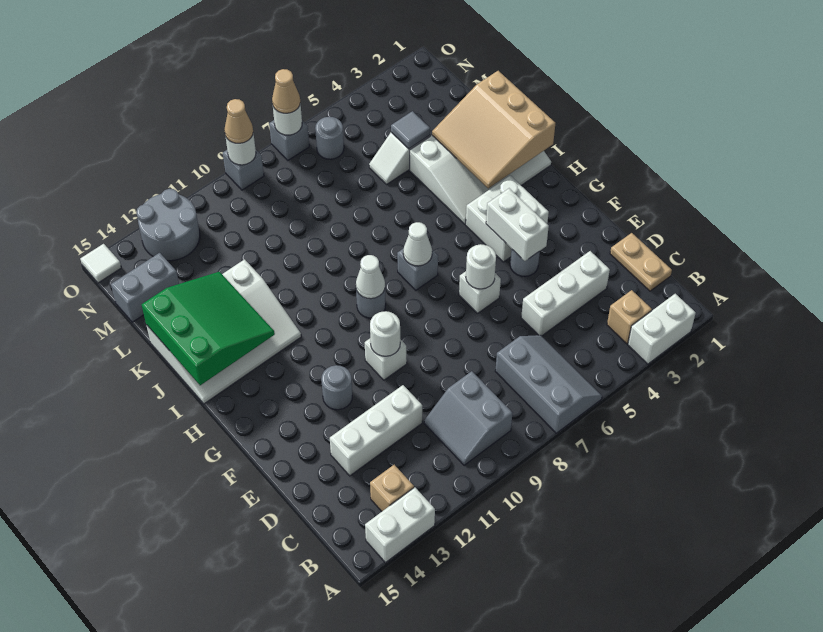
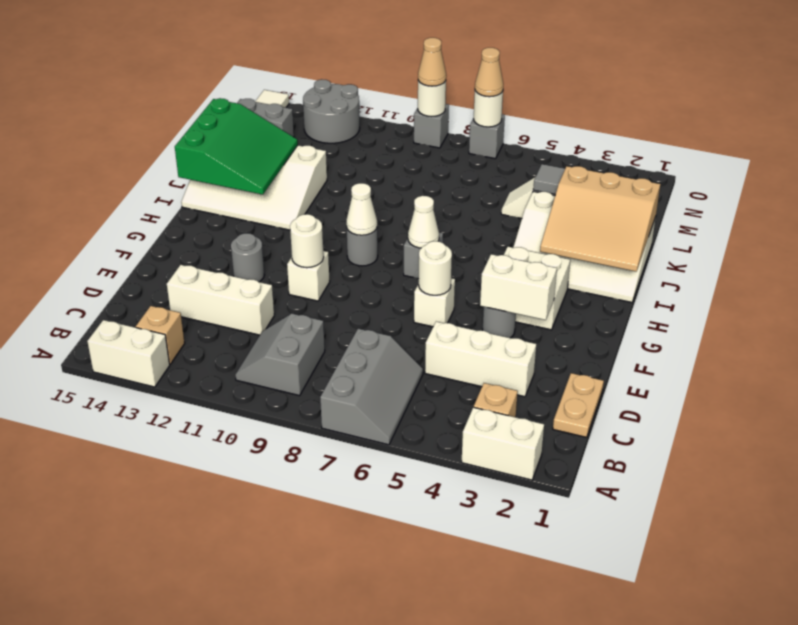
white brick F4:G4 level 2 -> white brick F3:F4 level 2
tan slope I1:K3 level 2 top 1 -> tan slope I1:K3 level 2 top K
grey round brick N6 level 1 -> none

